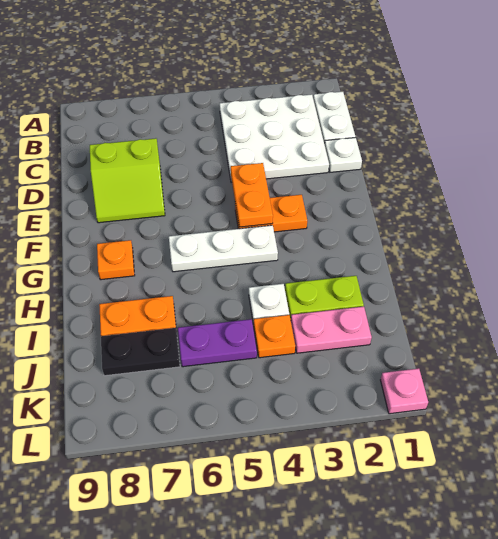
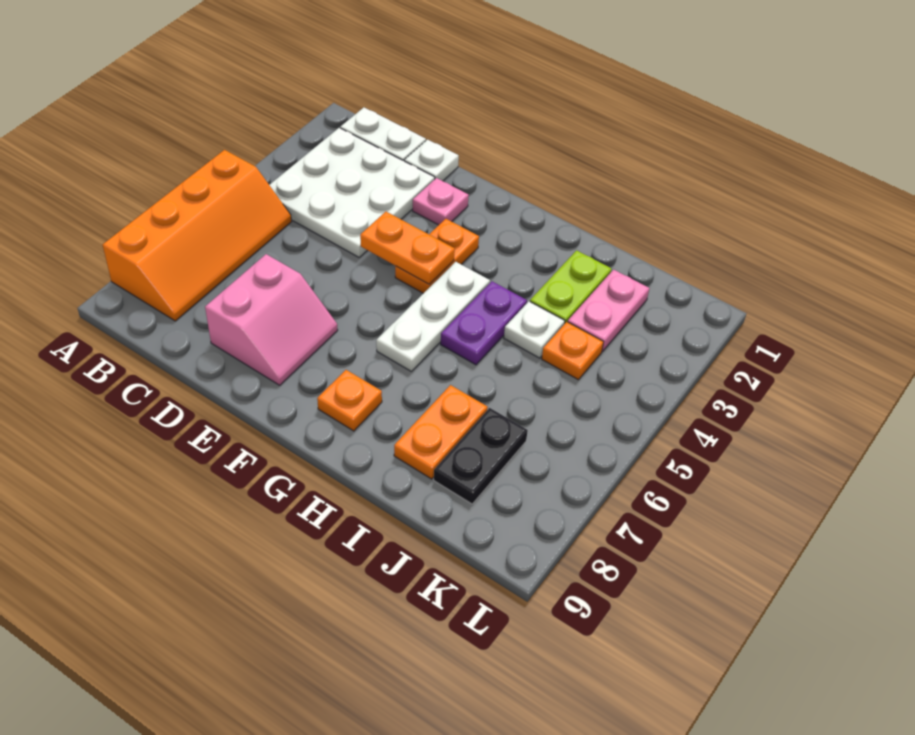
none -> orange slope A5:B8 level 1 top A
lime slope D7:E8 level 1 top D -> pink slope D7:E8 level 1 top D
purple plate J5:J6 level 1 -> purple plate H4:H5 level 1
pink plate L1 level 1 -> pink plate E2 level 1

